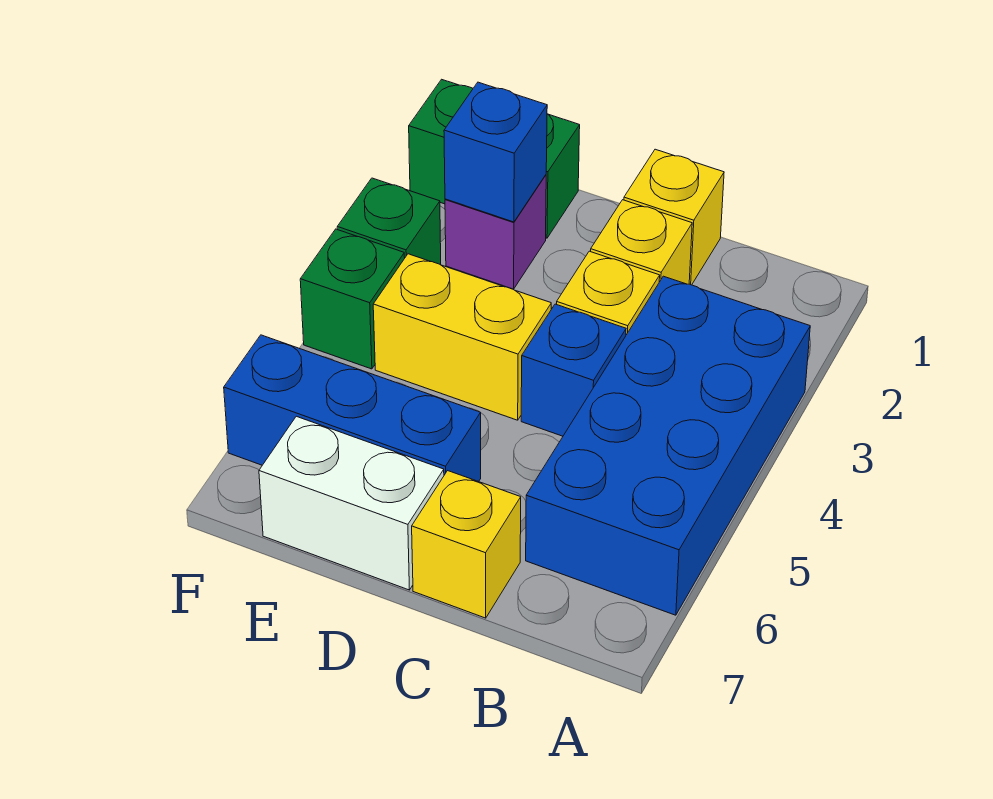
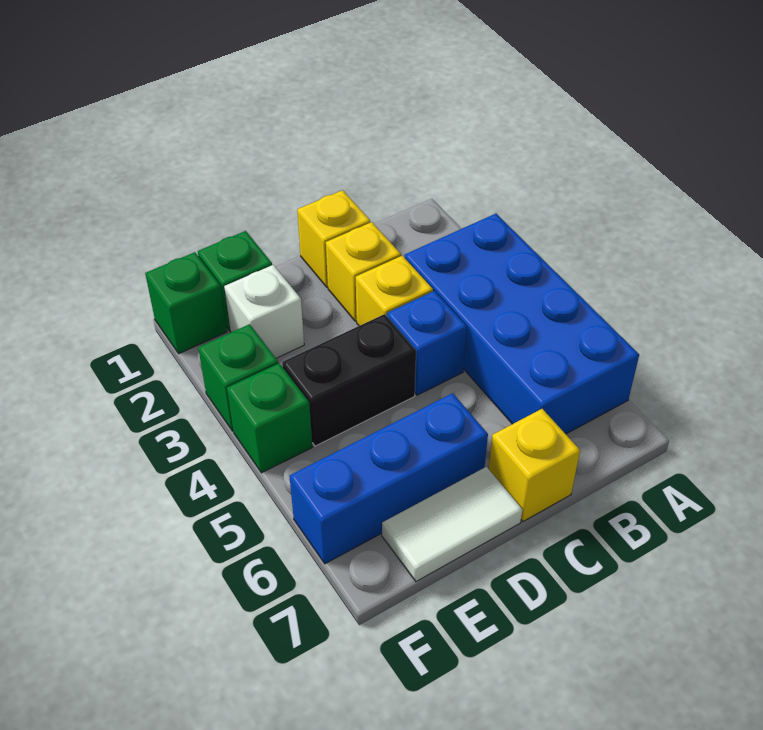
yellow brick D4:E4 level 1 -> black brick D4:E4 level 1
white brick D7:E7 level 1 -> white tile D7:E7 level 1
purple brick E2 level 1 -> white brick E2 level 1
blue brick E2 level 2 -> none

